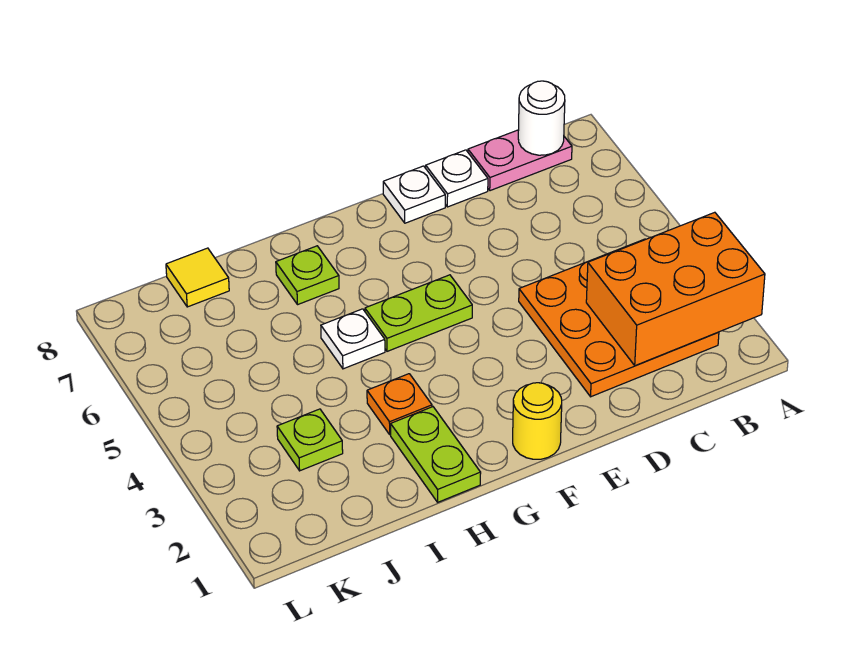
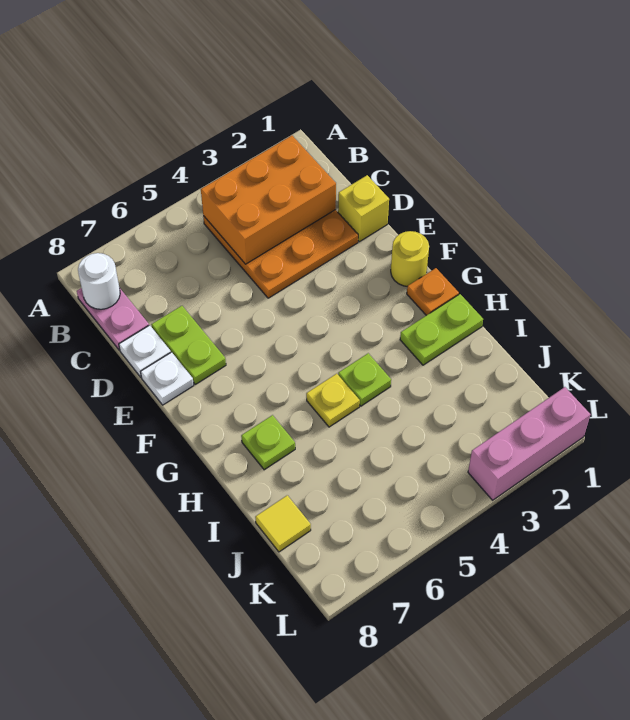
orange brick A2:C3 level 2 -> orange brick B2:C4 level 2
none -> yellow brick D1 level 1
lime plate F5:G5 level 1 -> lime plate D7:E7 level 1
orange plate H3 level 1 -> orange plate G1 level 1
white plate H5 level 1 -> yellow plate H5 level 1
lime plate J3 level 1 -> lime plate H4 level 1
none -> pink brick L1:L3 level 1

